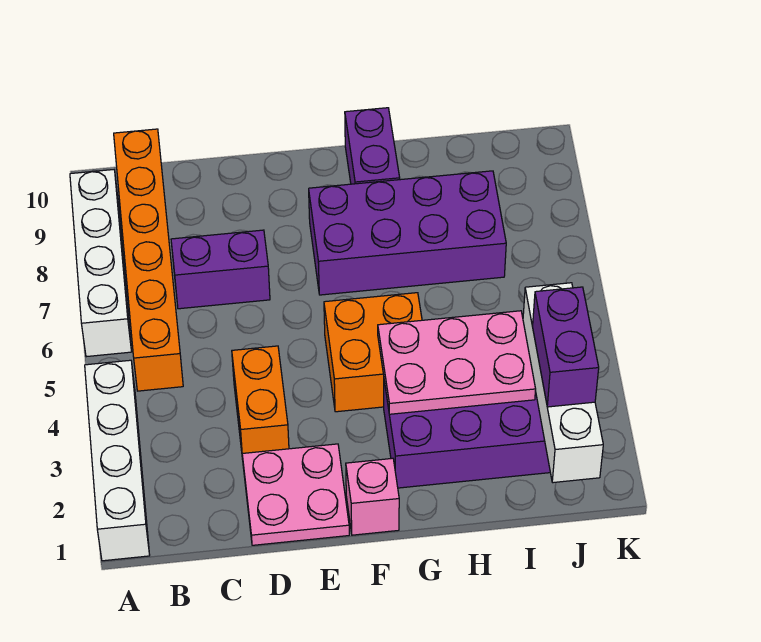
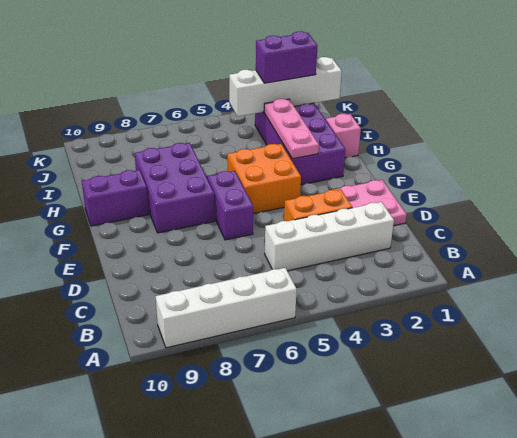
white brick A1:A4 level 1 -> white brick C2:C5 level 1
orange brick B5:B10 level 1 -> none
purple brick C7:D7 level 1 -> purple brick E6:F6 level 1
pink brick F1 level 1 -> pink brick H1 level 1
purple brick F7:I8 level 1 -> purple brick F7:H8 level 1
pink plate G3:I4 level 2 -> pink plate G3:I3 level 2

